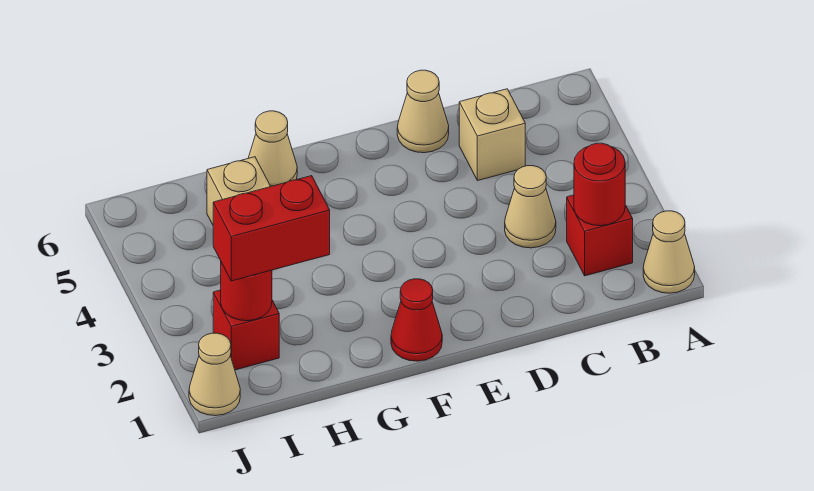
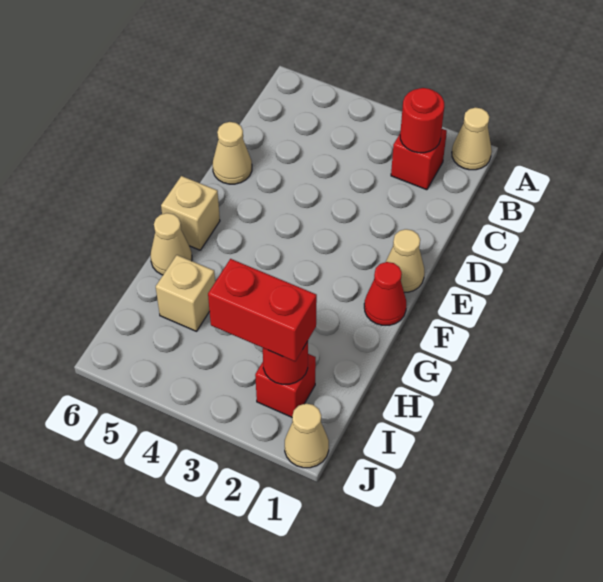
tan cone C3 level 1 -> tan cone E1 level 1
tan brick C5 level 1 -> tan brick F6 level 1
red brick H2:I2 level 3 -> red brick I2:I3 level 3

